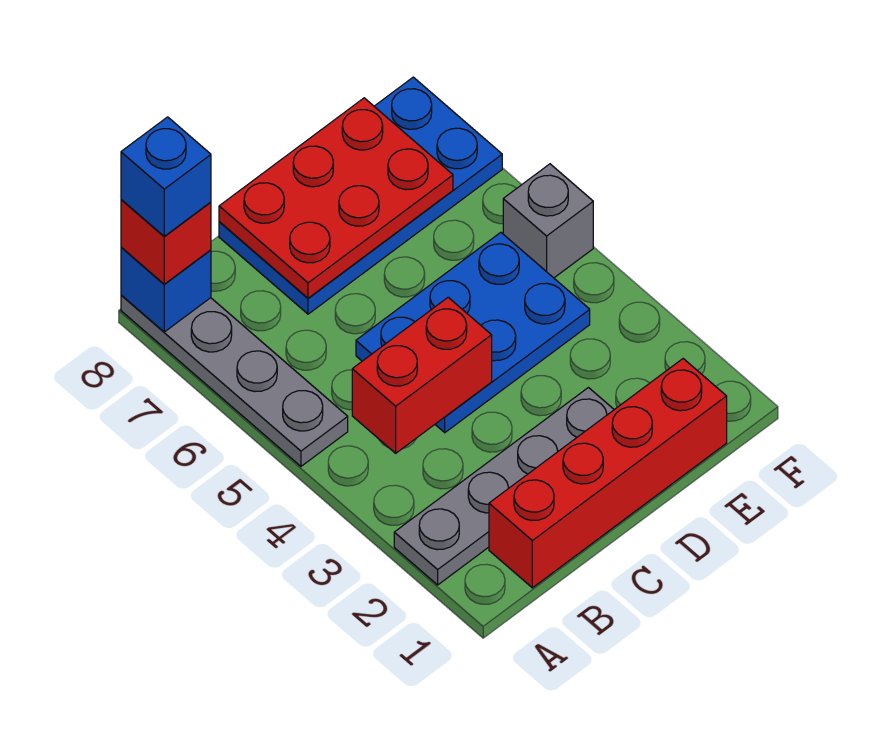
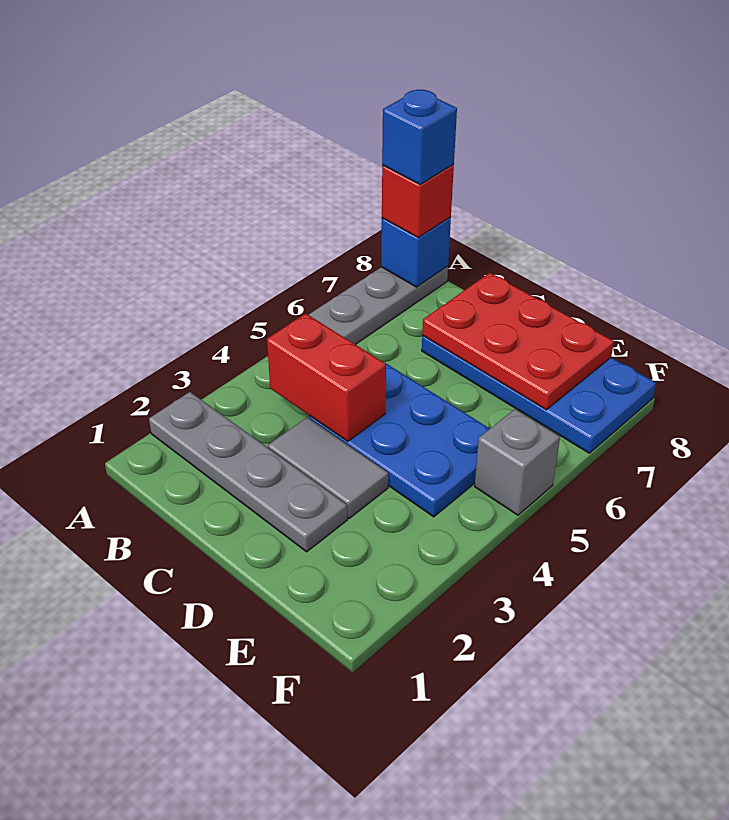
red brick B1:E1 level 1 -> none
none -> grey tile C3:D3 level 1

